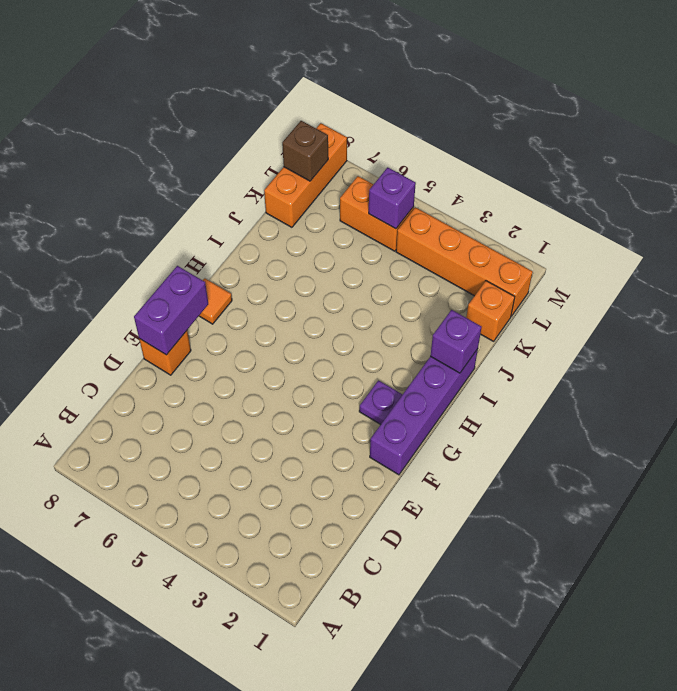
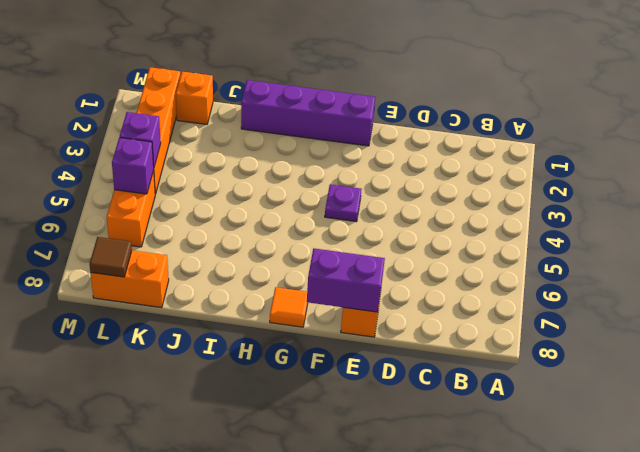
purple plate G2 level 1 -> purple plate F4 level 1
purple brick I1 level 2 -> purple brick L4 level 2
orange brick K8:M8 level 1 -> orange brick K8:L8 level 1
brown brick L8 level 2 -> brown tile L8 level 2

